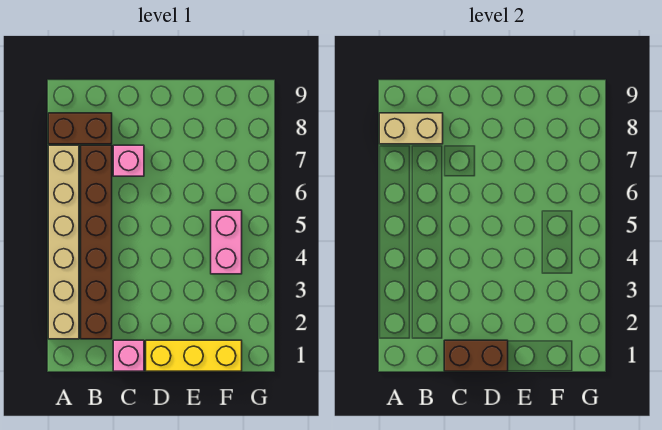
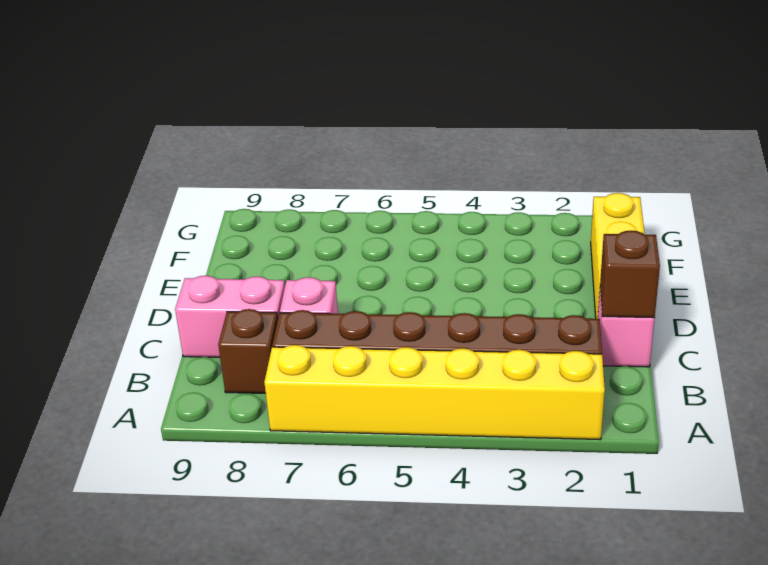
tan brick A2:A7 level 1 -> yellow brick A2:A7 level 1
brown brick A8:B8 level 1 -> brown brick B8 level 1
tan brick A8:B8 level 2 -> none
brown brick C1:D1 level 2 -> brown brick C1 level 2
pink brick F4:F5 level 1 -> pink brick C8:C9 level 1

